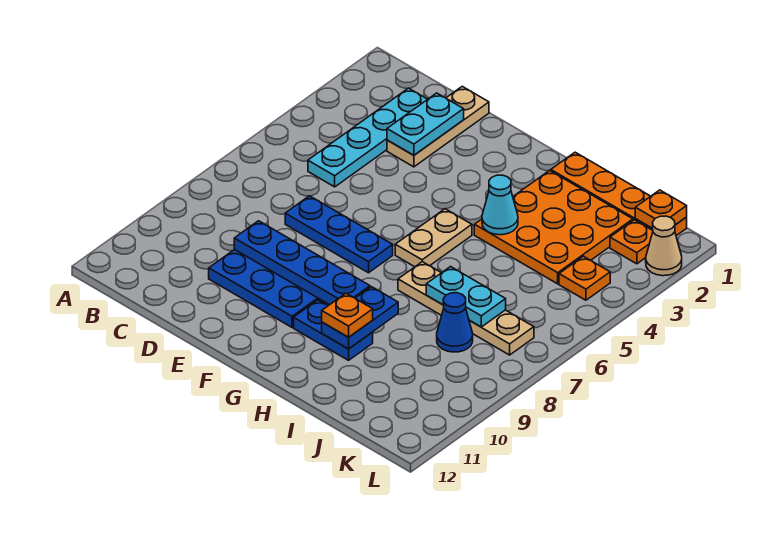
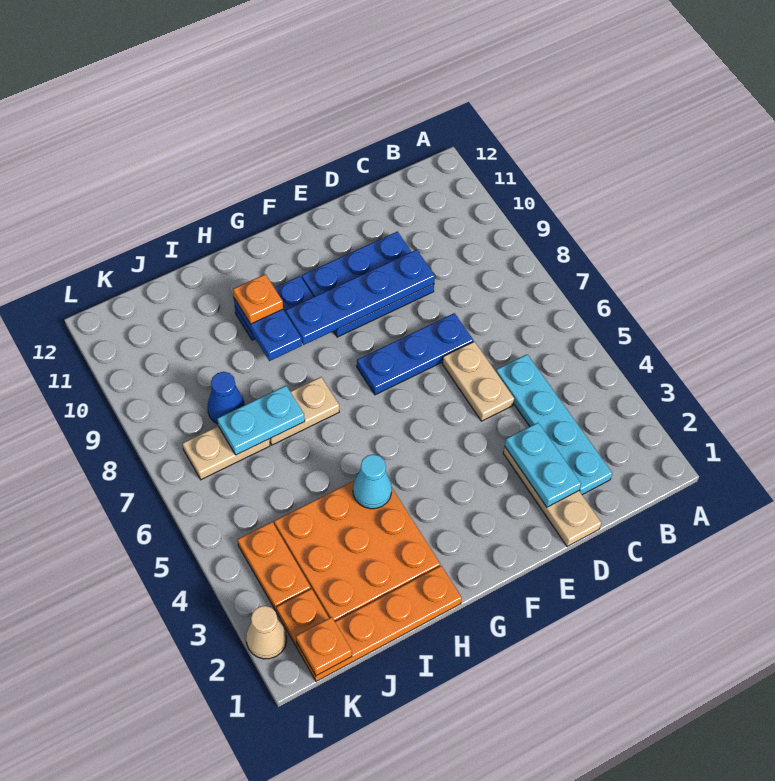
tan plate G5:G6 level 1 -> tan plate D5:D6 level 1
orange plate K4 level 1 -> orange plate K3:K4 level 1

